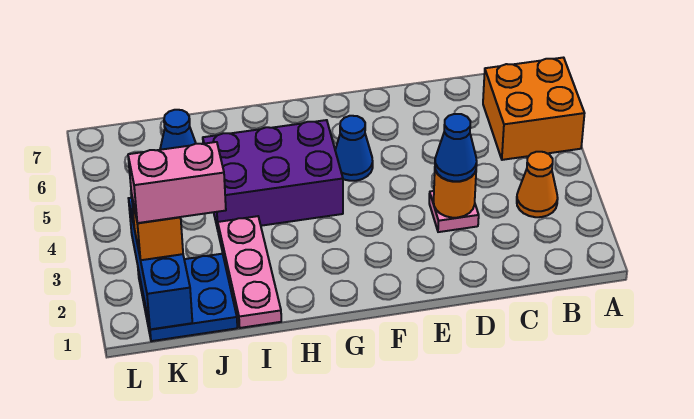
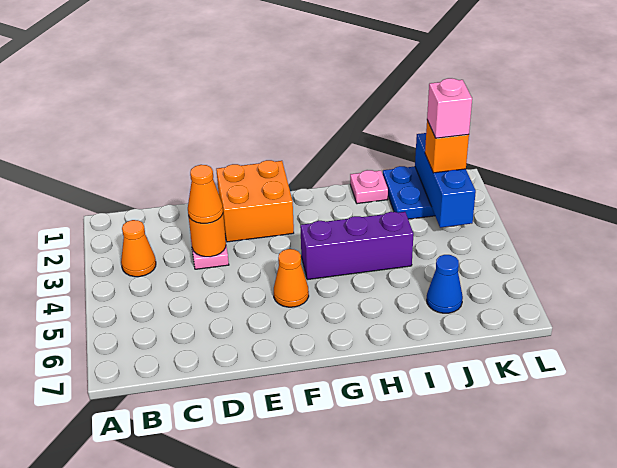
orange brick A5:B6 level 1 -> orange brick E1:F2 level 1
blue cone D3 level 3 -> orange cone D3 level 3
blue cone F5 level 1 -> orange cone F5 level 1
purple brick G4:I5 level 1 -> purple brick G4:I4 level 1
pink plate I1:I3 level 1 -> pink plate I1 level 1
pink brick J2:K2 level 4 -> pink brick K2 level 4

